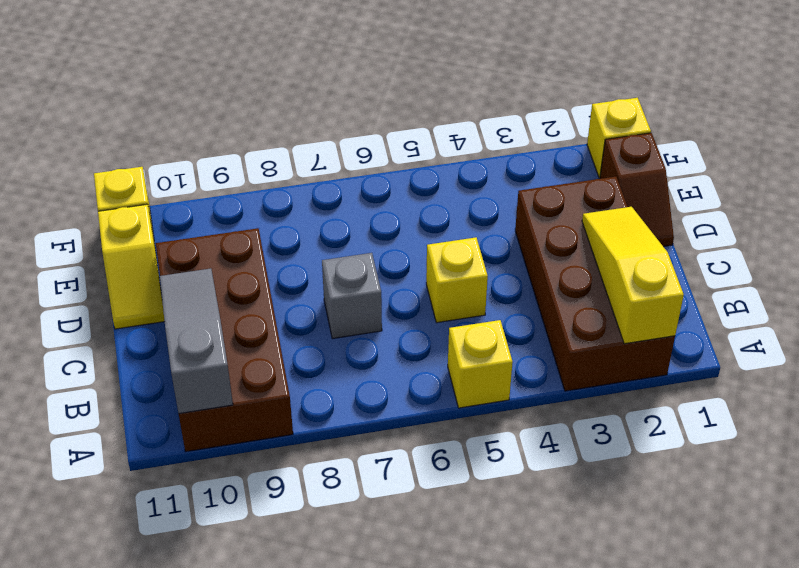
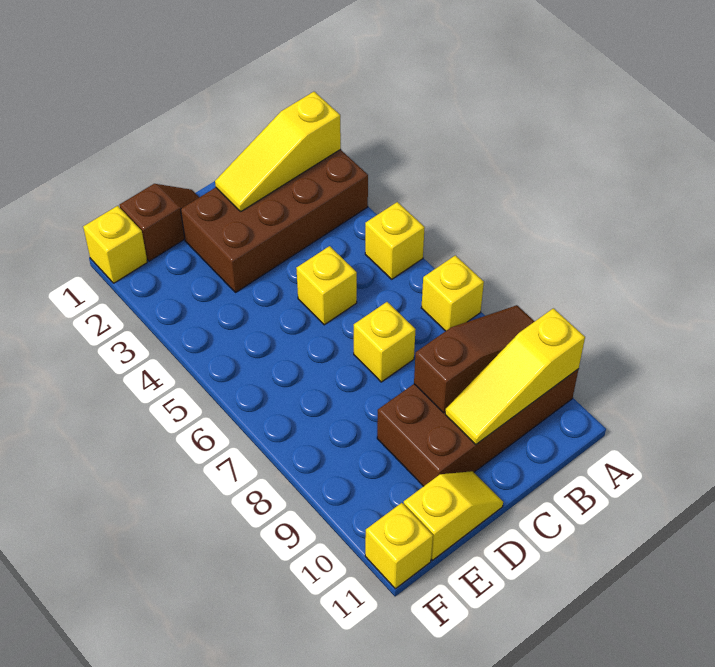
none -> yellow brick A7 level 1
none -> brown slope A9:C9 level 2 top C
grey slope A10:C10 level 2 top A -> yellow slope A10:C10 level 2 top A
grey brick C7 level 1 -> yellow brick C7 level 1

